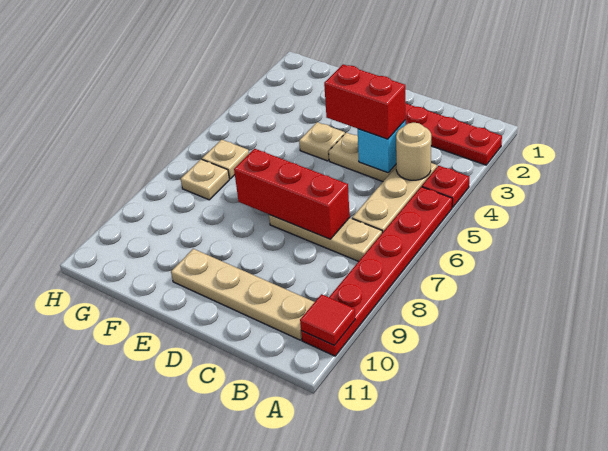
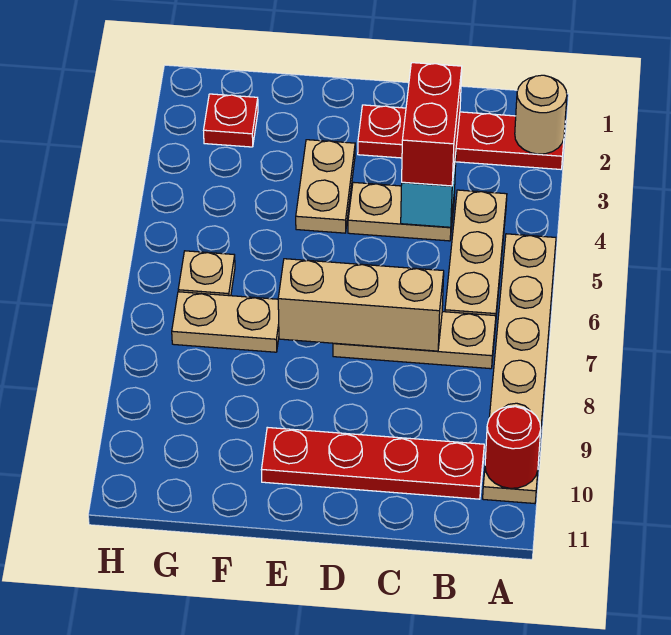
red plate A4 level 1 -> red plate G2 level 1
red plate A5:A10 level 1 -> tan plate A5:A10 level 1
red tile A10 level 2 -> red round brick A10 level 2
tan round brick B4 level 2 -> tan round brick A2 level 2
tan plate B10:E10 level 1 -> red plate B10:E10 level 1
red brick C4:D4 level 3 -> red brick C3:C4 level 3
red brick C7:E7 level 2 -> tan brick C7:E7 level 2
tan plate E4 level 1 -> tan plate E3:E4 level 1
tan plate G7 level 1 -> tan plate F7:G7 level 1

